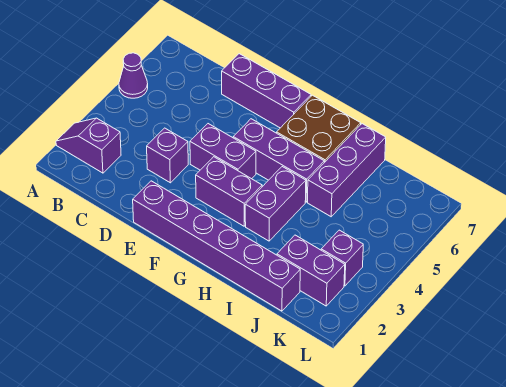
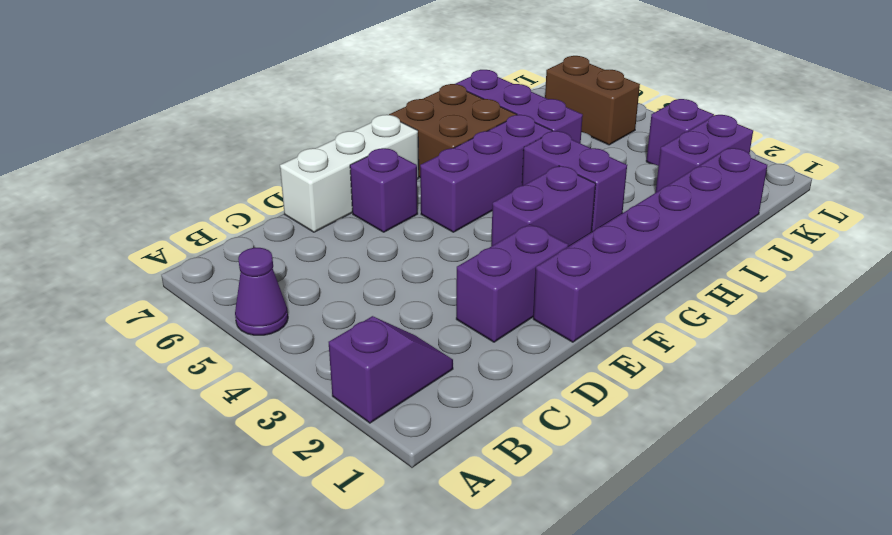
purple slope A2:B2 level 1 top B -> purple slope A2:B2 level 1 top A
purple brick D3 level 1 -> purple brick E6 level 1
purple brick D7:F7 level 1 -> white brick D7:F7 level 1
purple brick E4:F4 level 1 -> purple brick D2:E2 level 1
none -> brown brick K5:K6 level 1

